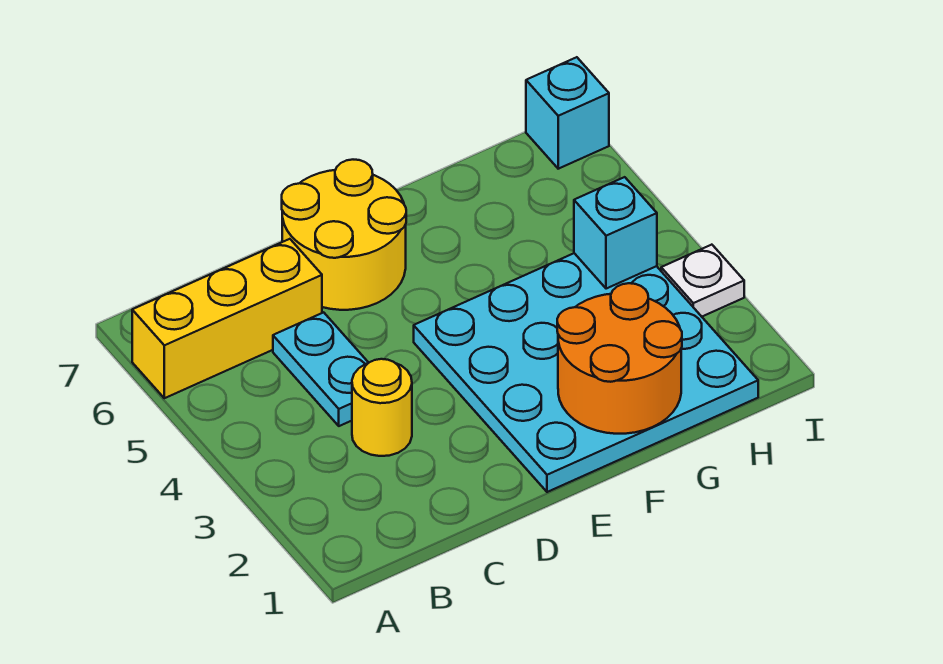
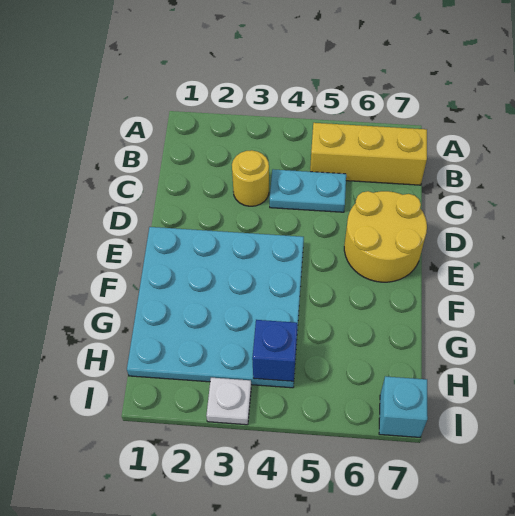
yellow brick A6:C6 level 1 -> yellow brick B5:B7 level 1
orange round brick F1:G2 level 2 -> none
cyan brick H4 level 2 -> blue brick H4 level 2

